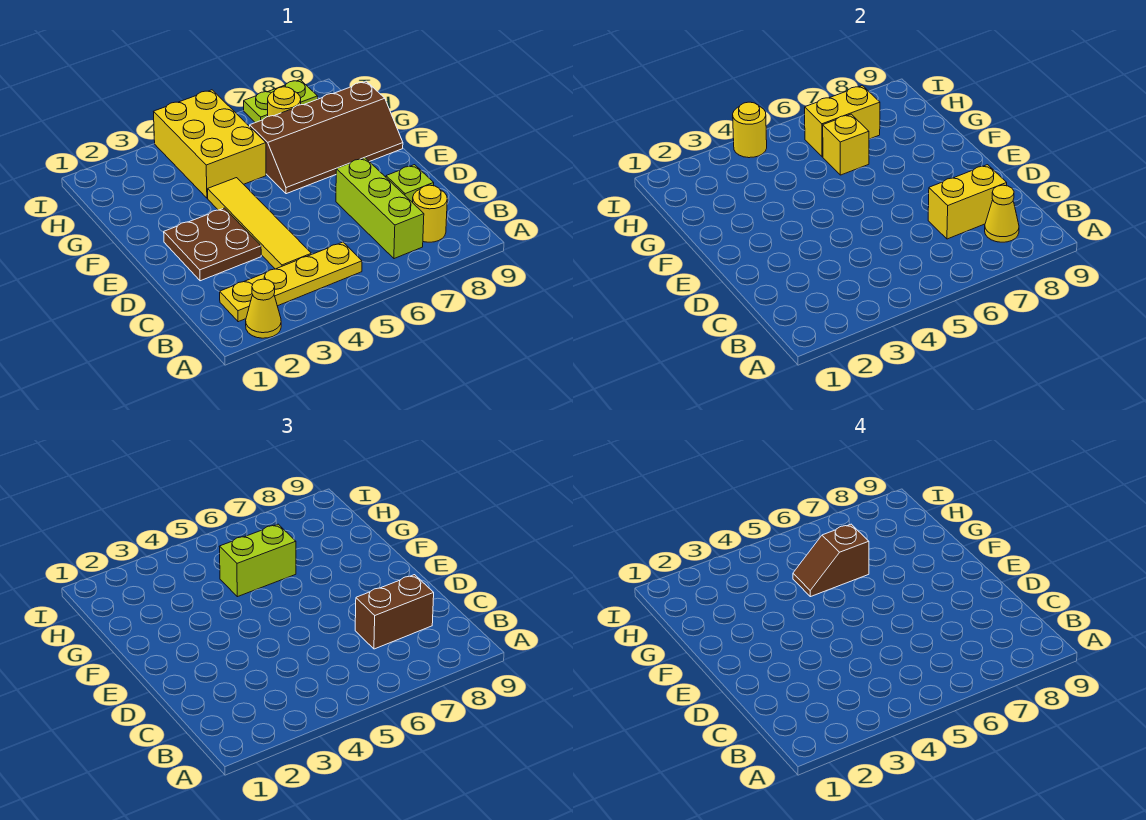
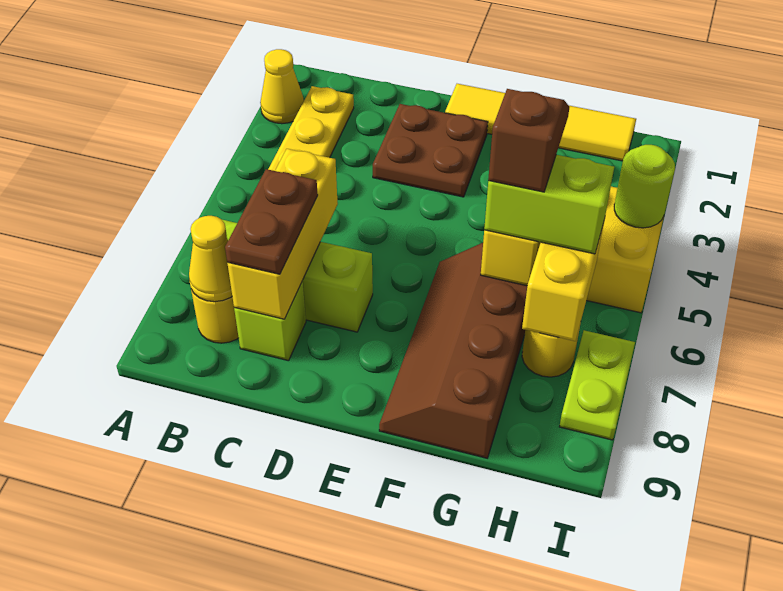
yellow tile C4:F4 level 1 -> yellow tile E1:H1 level 1
yellow brick C7:C8 level 2 -> yellow brick C6:C8 level 2
brown brick C7:C8 level 3 -> brown plate C7:C8 level 3
lime brick G5:G6 level 3 -> lime brick G6:H6 level 3
yellow round brick I4 level 2 -> lime round brick I4 level 2

